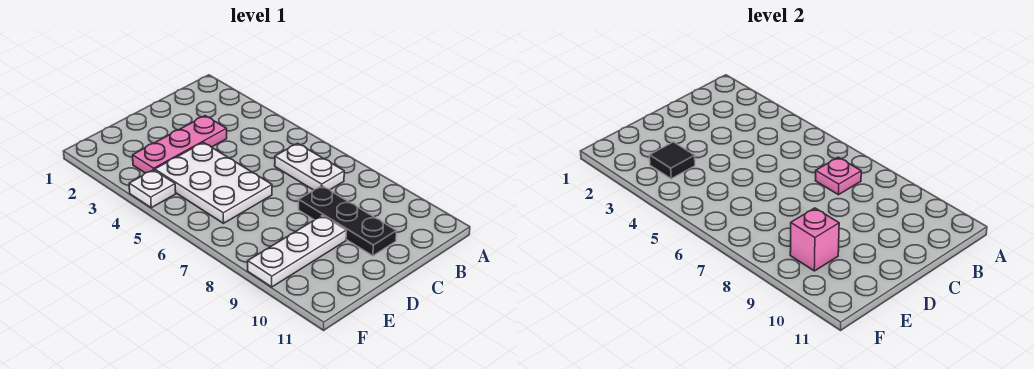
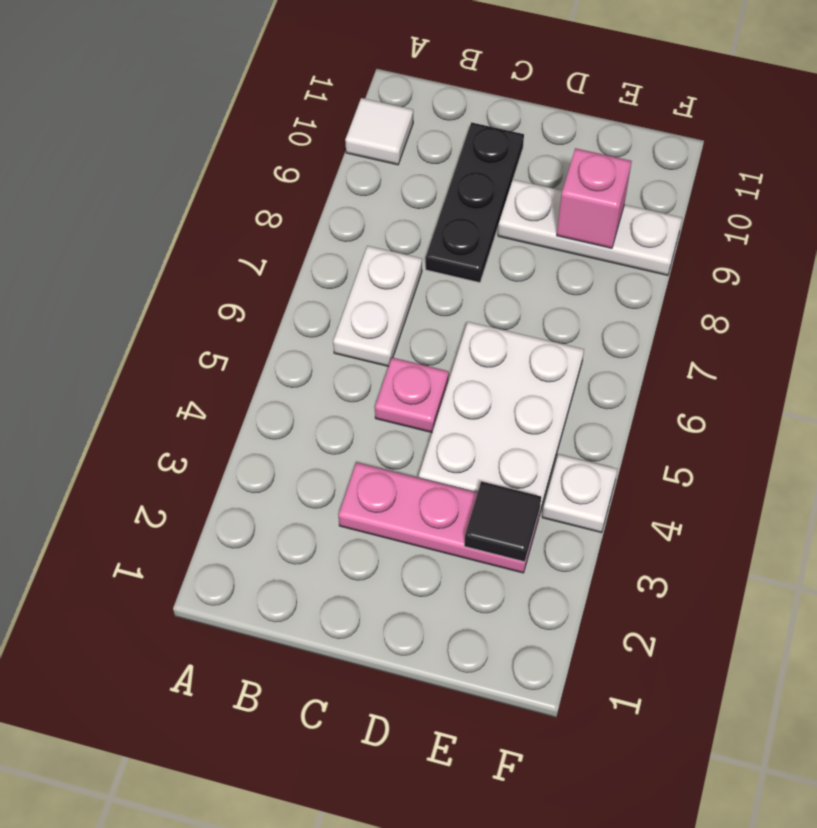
none -> white tile A10 level 1
pink plate B7 level 2 -> pink plate C5 level 1

